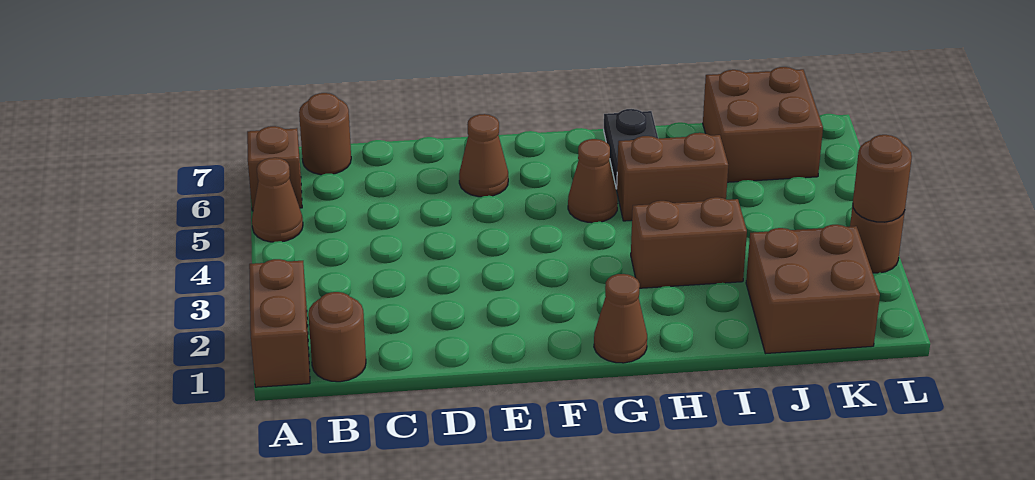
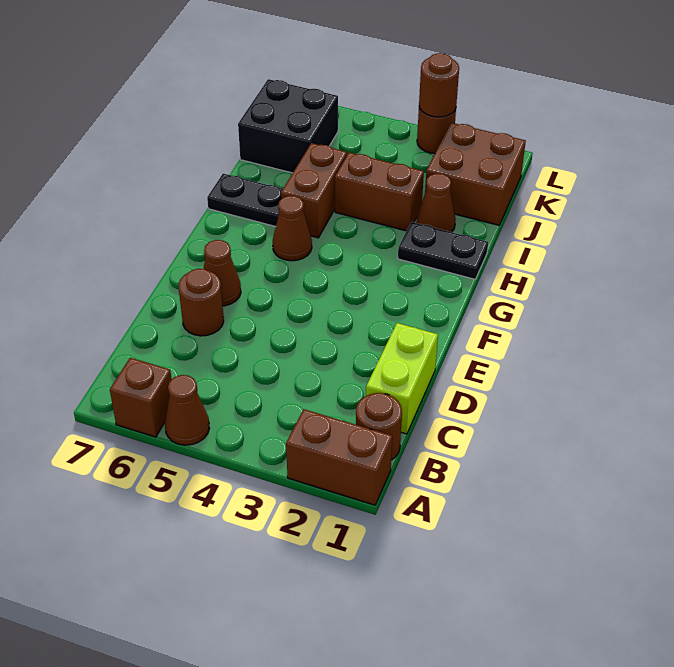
brown round brick B7 level 1 -> brown round brick D6 level 1
none -> lime brick C1:D1 level 1
brown cone G1 level 1 -> brown cone I2 level 1
none -> black plate H1:H2 level 1
brown brick H3:I3 level 1 -> brown brick I3:I4 level 1
brown brick J6:K7 level 1 -> black brick J6:K7 level 1

